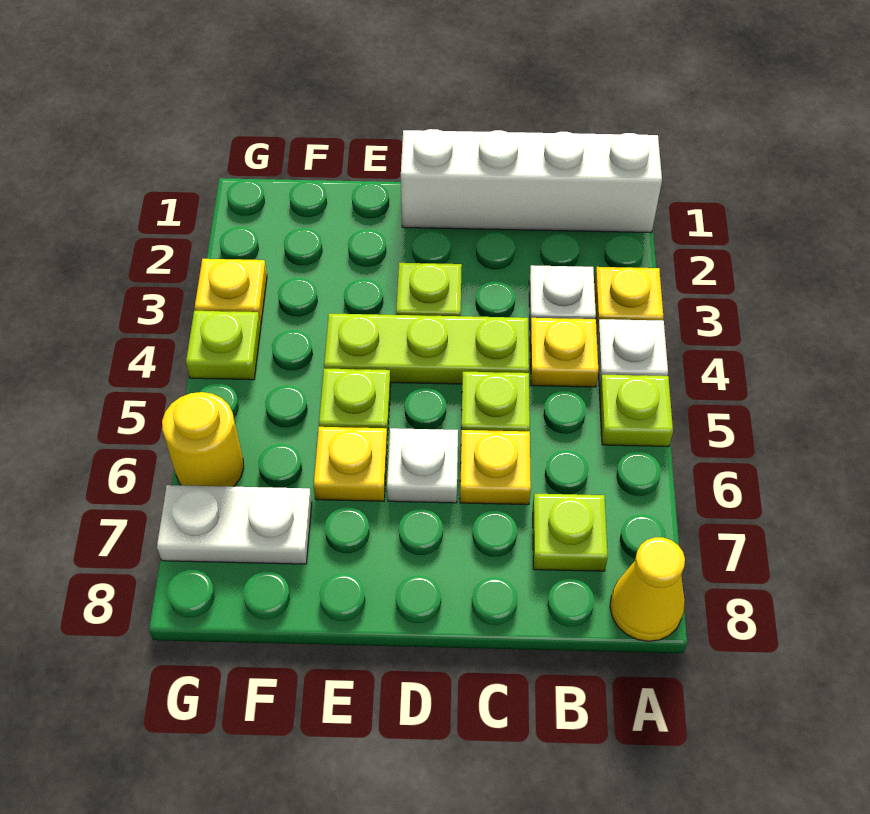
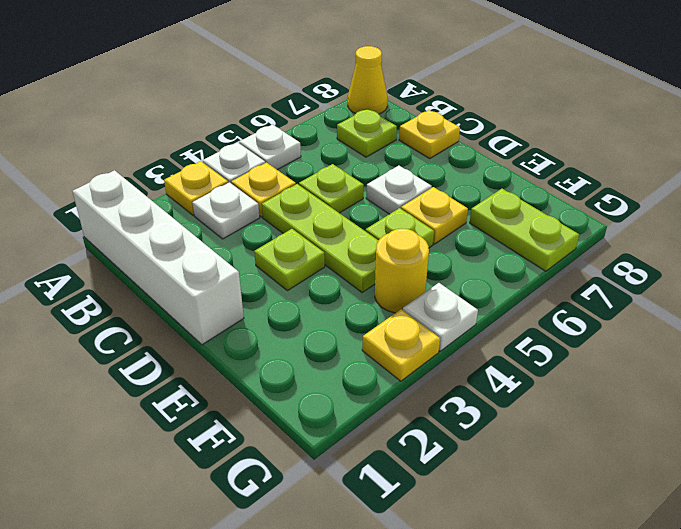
lime plate A5 level 1 -> white plate A5 level 1
yellow plate C6 level 1 -> yellow plate C8 level 1
white plate F7:G7 level 1 -> lime plate F7:G7 level 1
lime plate G4 level 1 -> white plate G4 level 1
yellow round brick G6 level 1 -> yellow round brick F4 level 1

